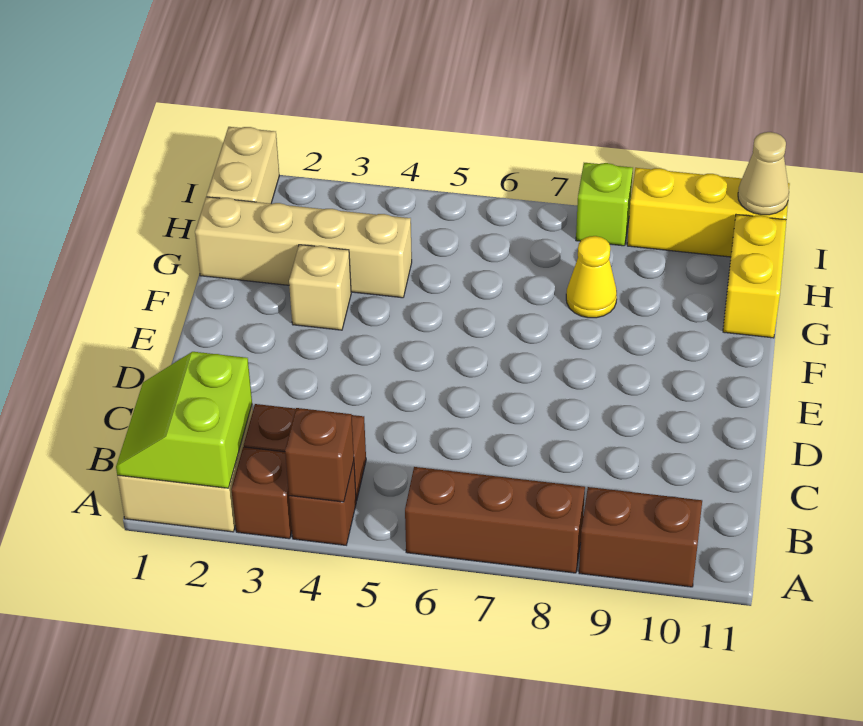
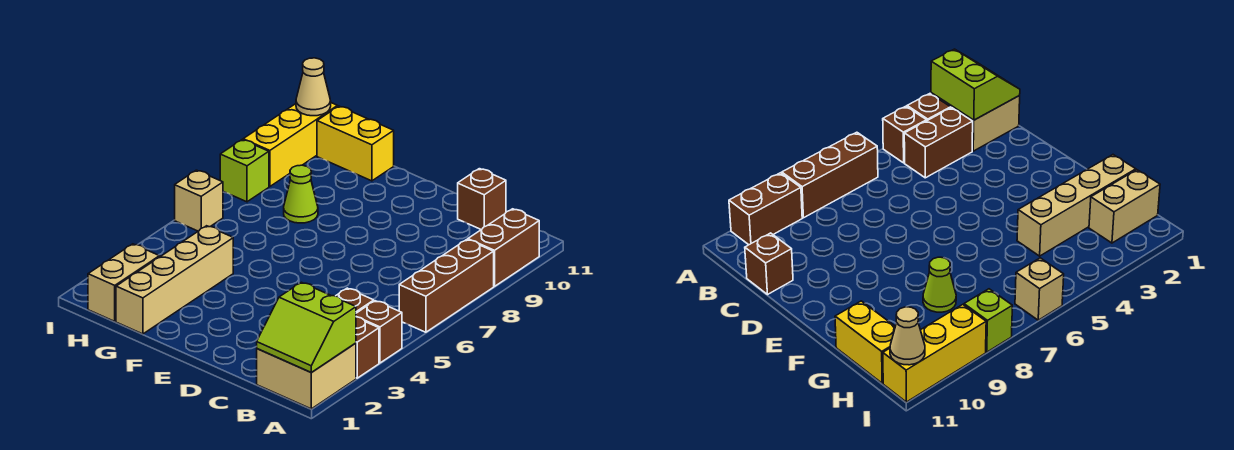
brown brick A4 level 2 -> brown brick C11 level 1
tan brick F3 level 1 -> tan brick I6 level 1
yellow cone G8 level 1 -> lime cone G8 level 1
tan brick H1:I1 level 1 -> tan brick H1:H2 level 1

